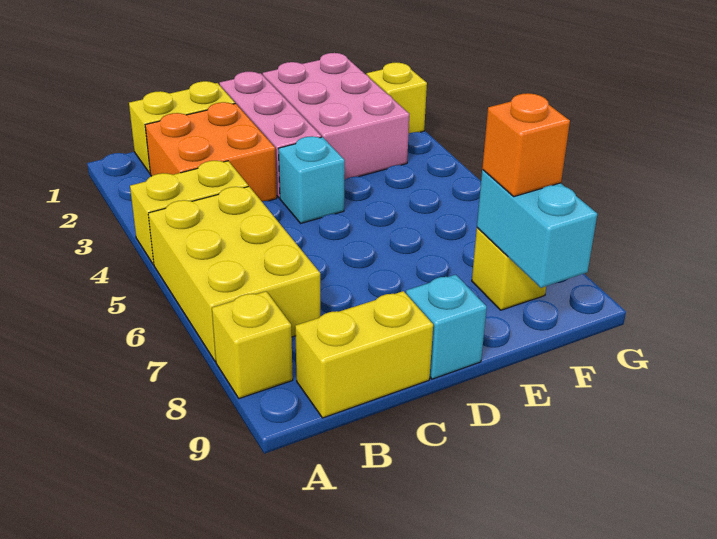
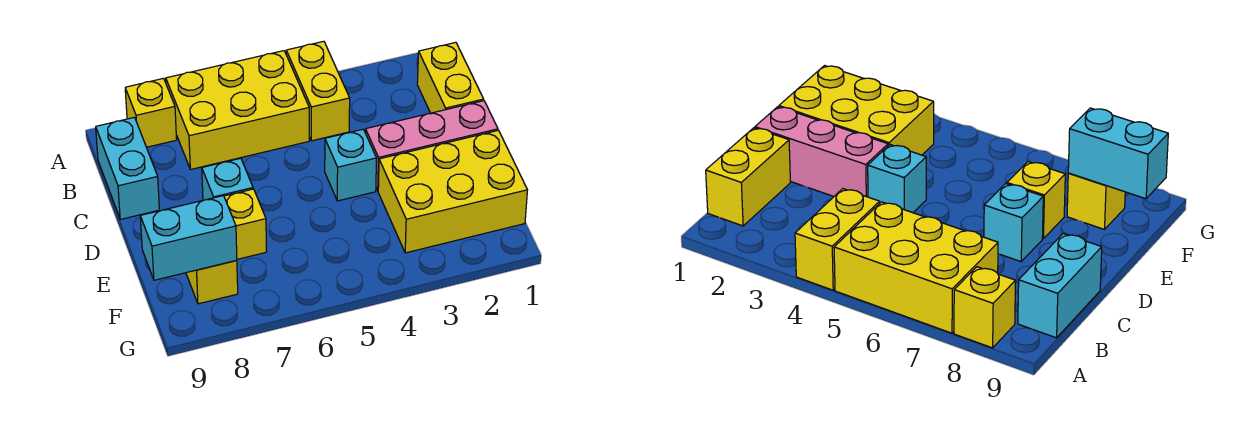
orange brick B2:C3 level 1 -> none
yellow brick B9:C9 level 1 -> cyan brick B9:C9 level 1
cyan brick D9 level 1 -> cyan brick D7 level 1
pink brick E1:F3 level 1 -> yellow brick E1:F3 level 1
orange brick F8 level 3 -> none
yellow brick G2 level 1 -> yellow brick E7 level 1

